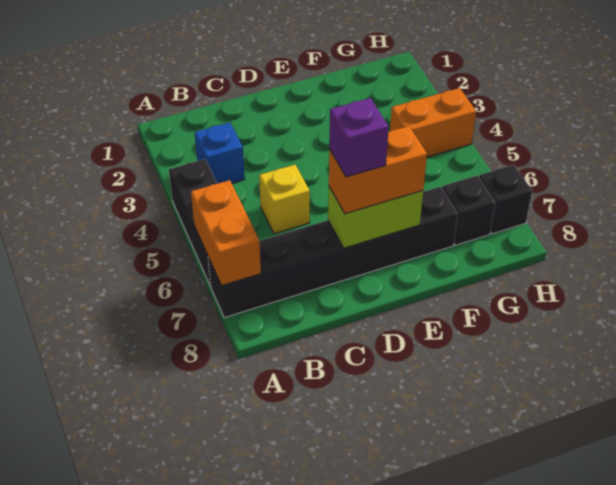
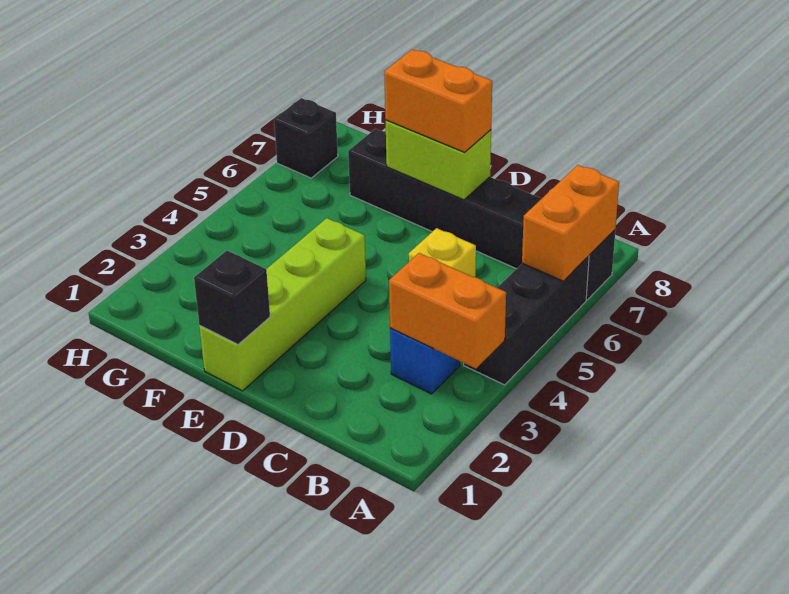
purple brick D7 level 4 -> none
none -> lime brick E1:E4 level 1
orange brick G4:H4 level 1 -> orange brick A3:B3 level 2
black brick G7 level 1 -> black brick E1 level 2

